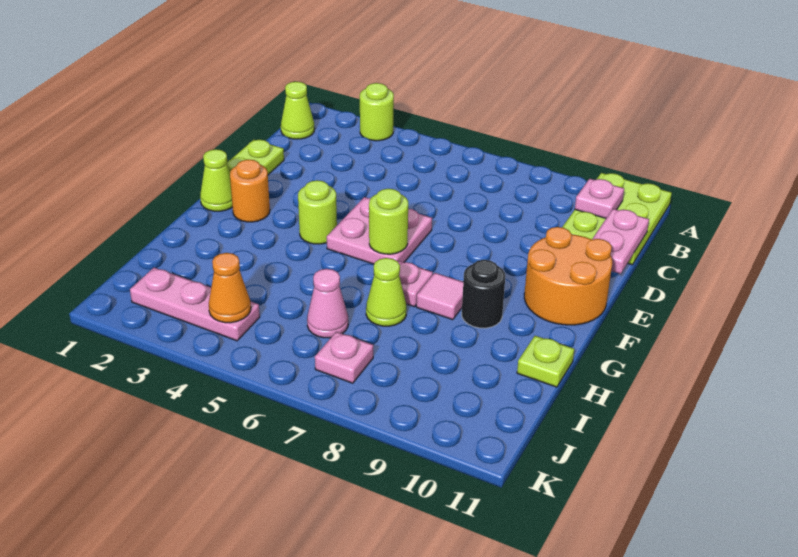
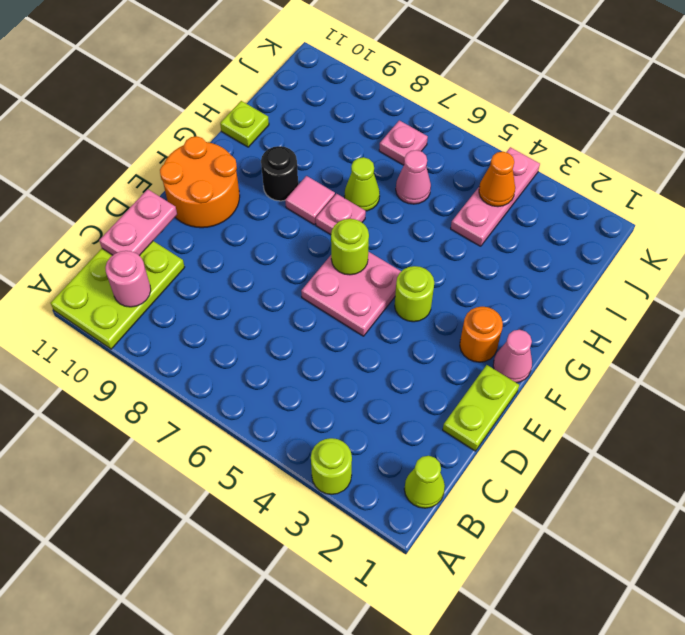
pink plate B10 level 2 -> pink round brick B10 level 2
lime cone F1 level 1 -> pink cone F1 level 1
pink plate J2:J4 level 1 -> pink plate I4:K4 level 1

